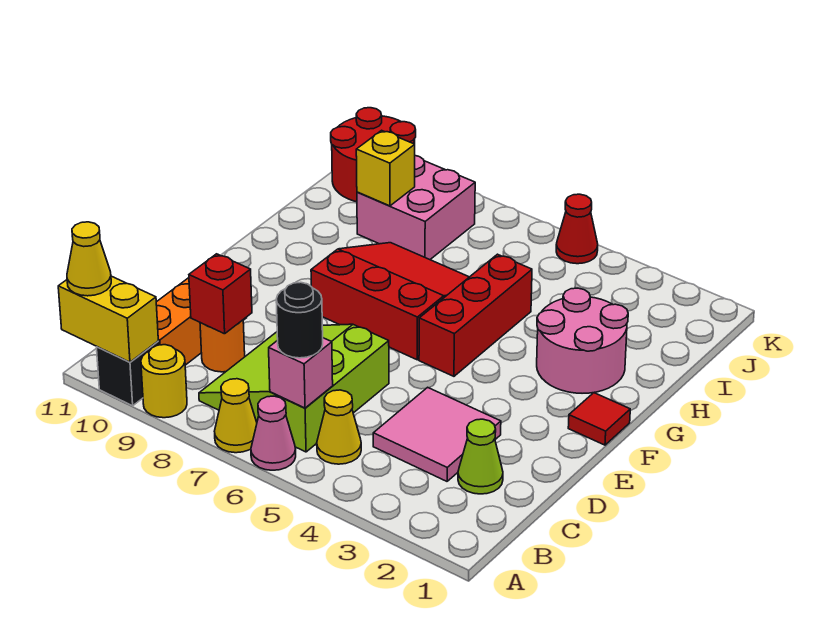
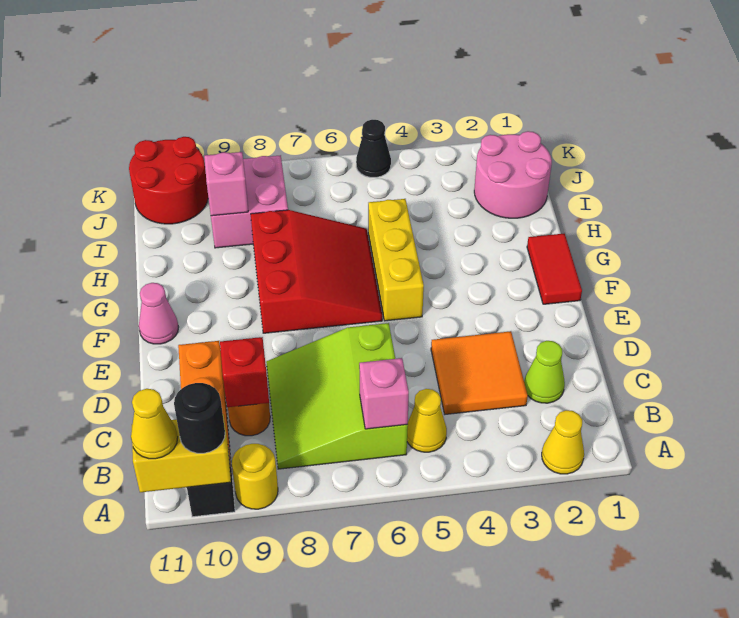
pink cone A6 level 1 -> pink cone F11 level 1
yellow cone A7 level 1 -> yellow cone A2 level 1
black round brick B6 level 3 -> black round brick A10 level 3
pink tile C3:D4 level 1 -> orange tile C3:D4 level 1
red tile F1 level 1 -> red tile F1:G1 level 1
red brick F5:H5 level 1 -> yellow brick F5:H5 level 1
red slope F6:H8 level 1 top F -> red slope F6:H8 level 1 top 8
pink round brick G2:H3 level 1 -> pink round brick I1:J2 level 1
yellow brick I9 level 2 -> pink brick I9 level 2
red cone K5 level 1 -> black cone K5 level 1

